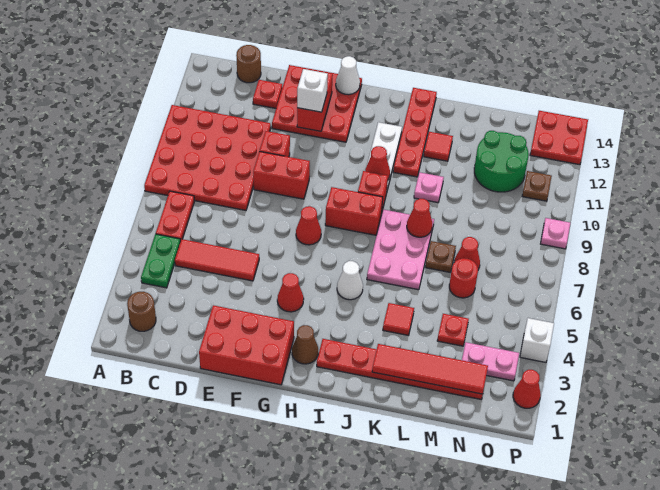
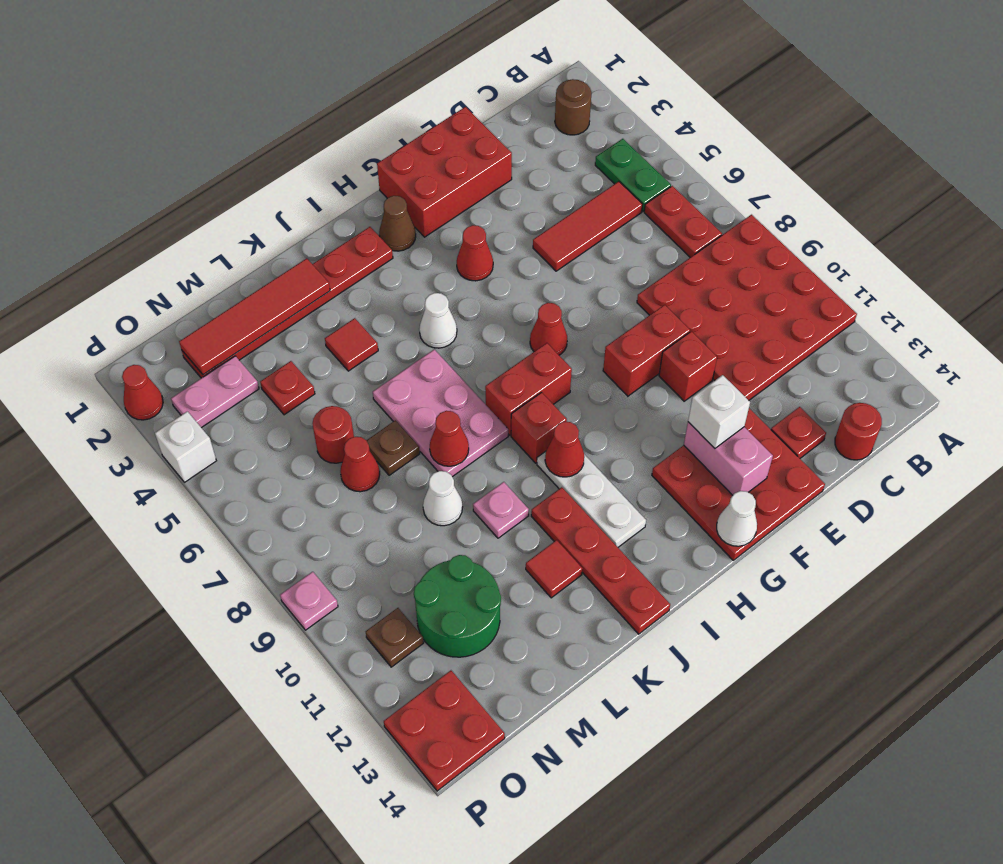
brown round brick C14 level 1 -> red round brick C14 level 1
red brick F12:F13 level 2 -> pink brick F12:F13 level 2
none -> white cone L9 level 1

